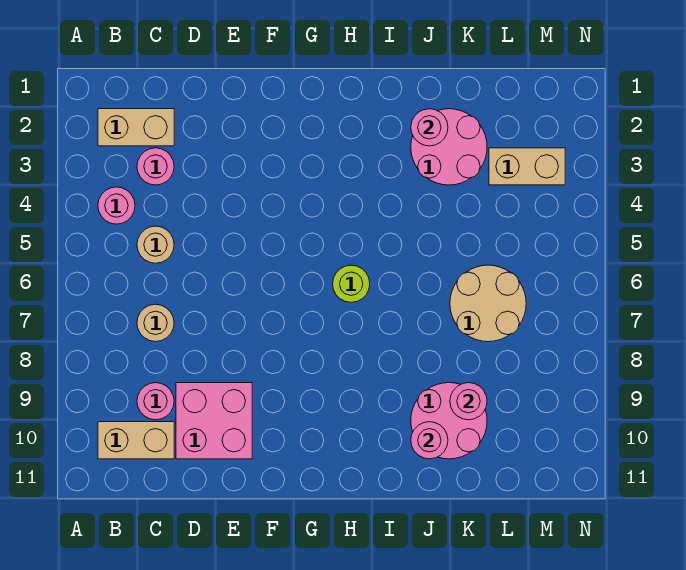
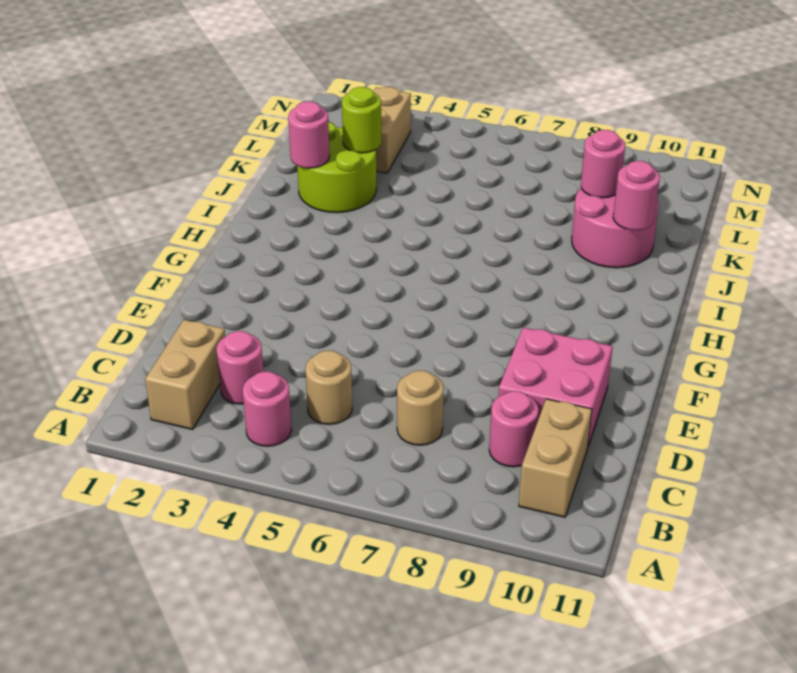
lime round brick H6 level 1 -> lime round brick K3 level 2
pink round brick J2:K3 level 1 -> lime round brick J2:K3 level 1
tan round brick K6:L7 level 1 -> none

